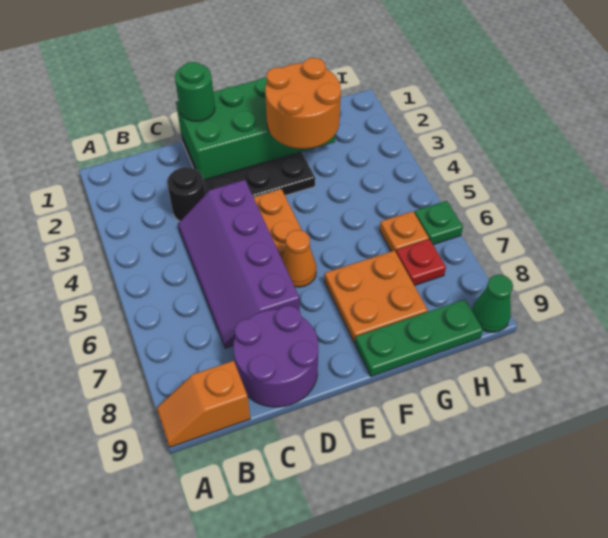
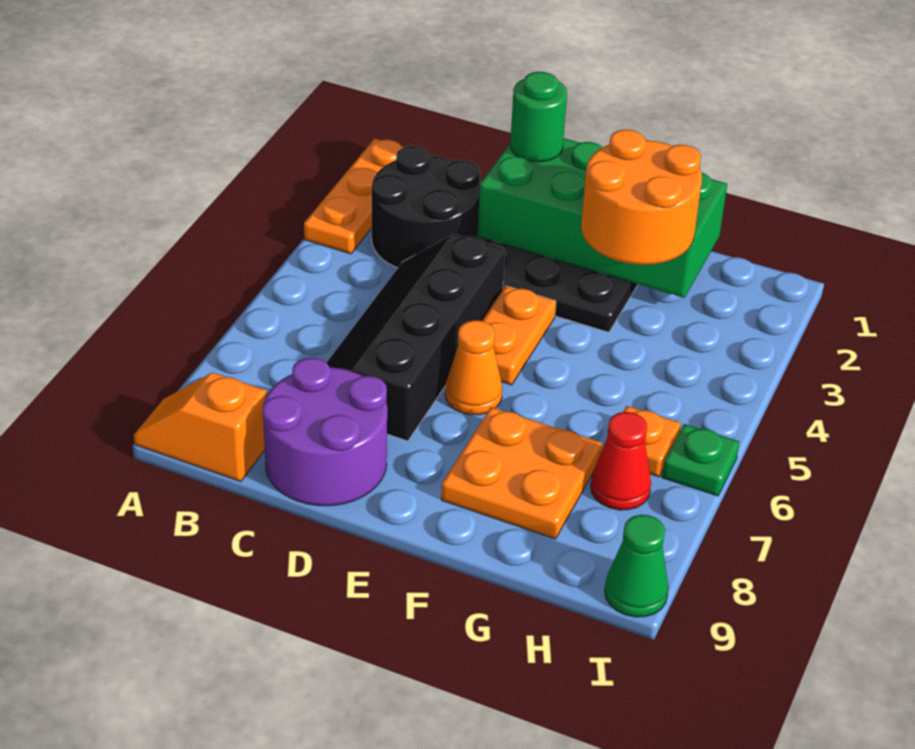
none -> orange plate A1:A3 level 1
black round brick C3 level 1 -> black round brick B2:C3 level 1
purple slope C4:D7 level 1 top D -> black slope C4:D7 level 1 top D
green plate F9:H9 level 1 -> none
red plate H7 level 1 -> red cone H7 level 1

